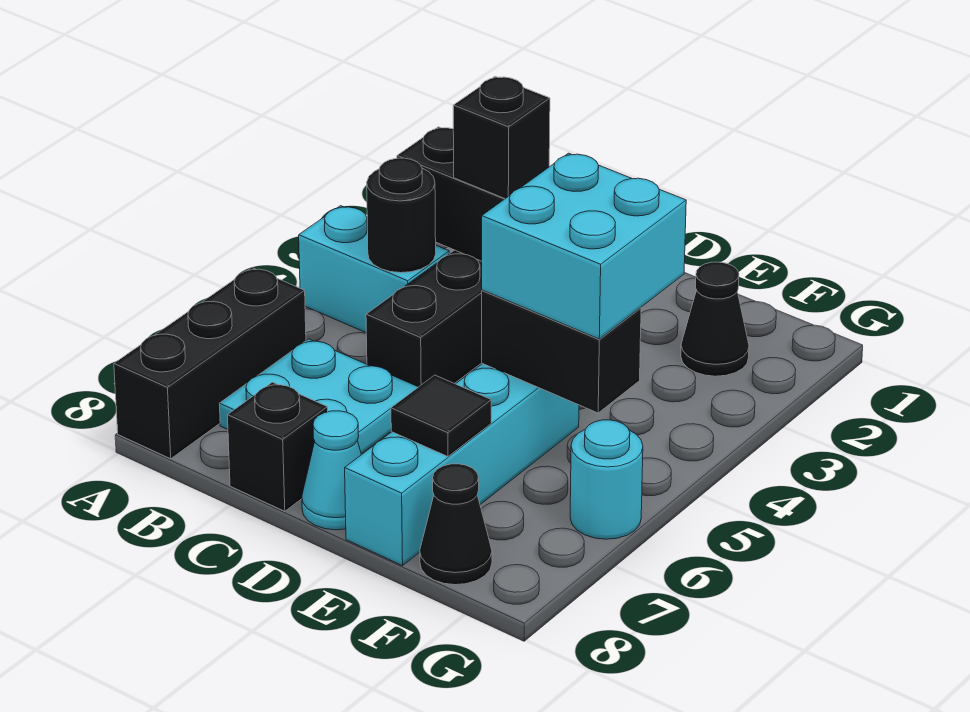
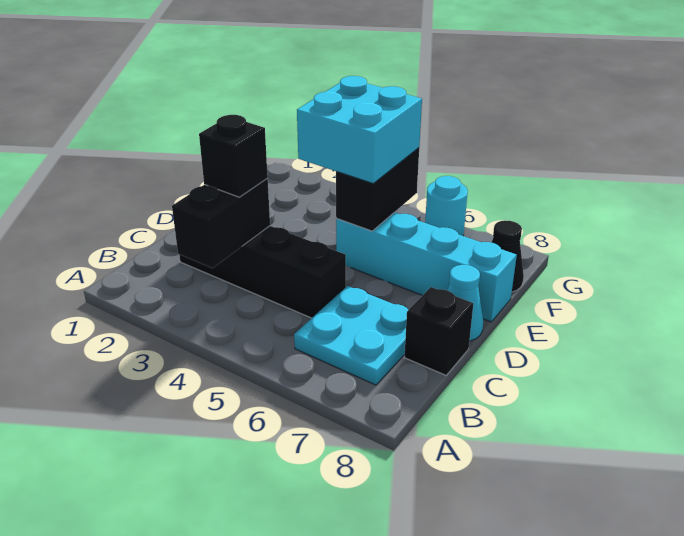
cyan brick A4:B4 level 1 -> none
black brick A6:A8 level 1 -> none
black round brick B4 level 2 -> none
black tile E7 level 2 -> none
black cone F2 level 1 -> none

